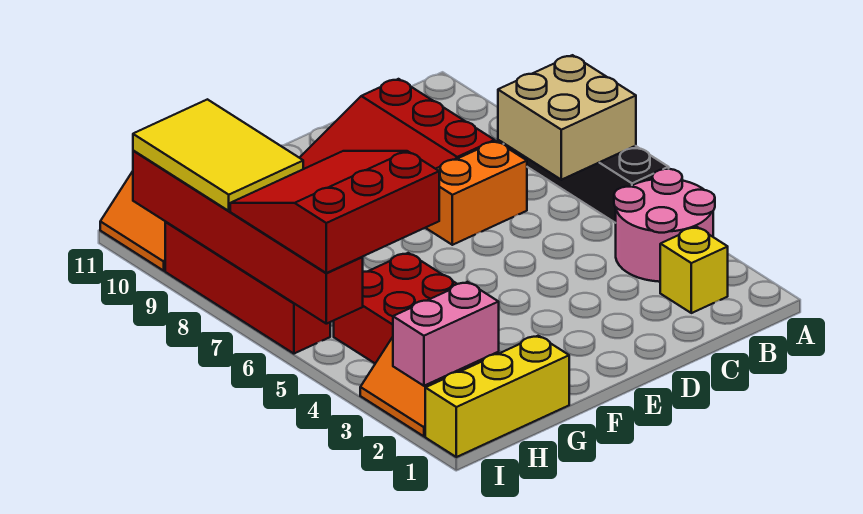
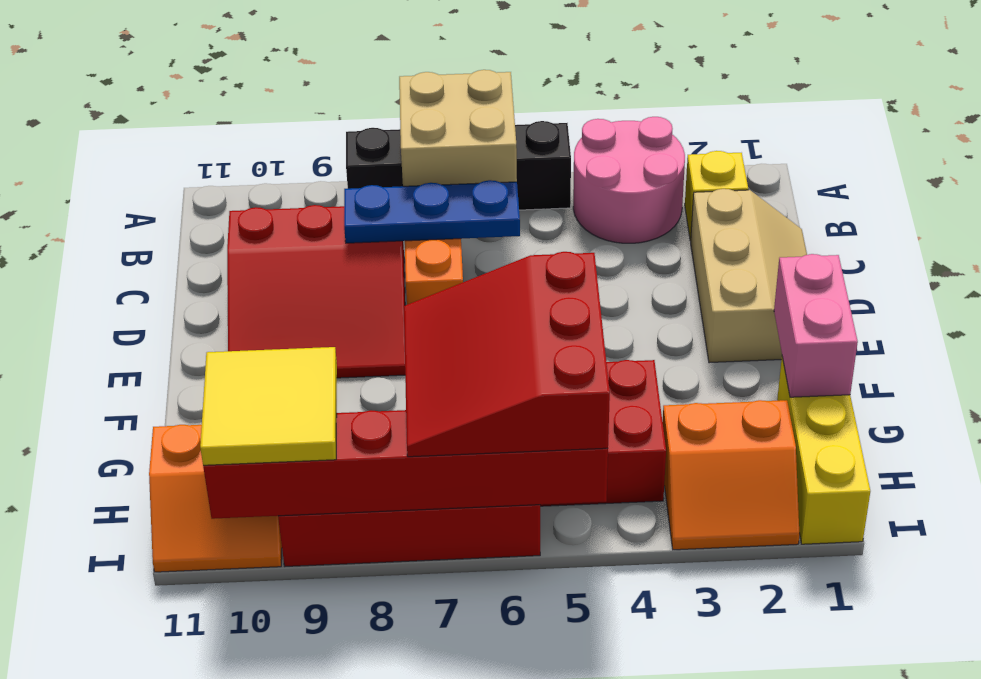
none -> tan slope C1:E2 level 1 top 2
none -> blue plate C6:C8 level 2
pink brick H2:I2 level 2 -> pink brick F1:G1 level 2
yellow tile H8:I10 level 3 -> yellow tile H9:I10 level 3

